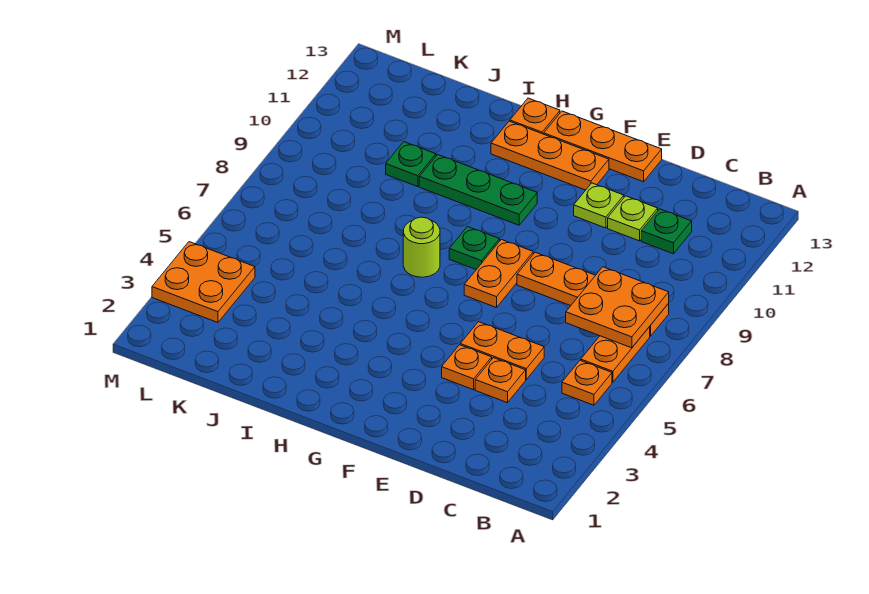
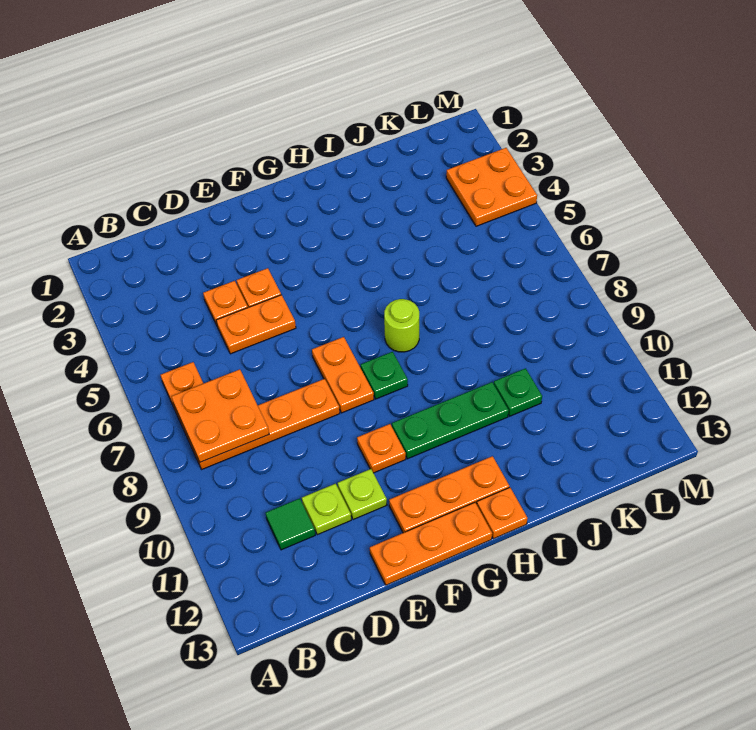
orange plate B5 level 1 -> orange plate F10 level 1
green plate C11 level 1 -> green tile C11 level 1

